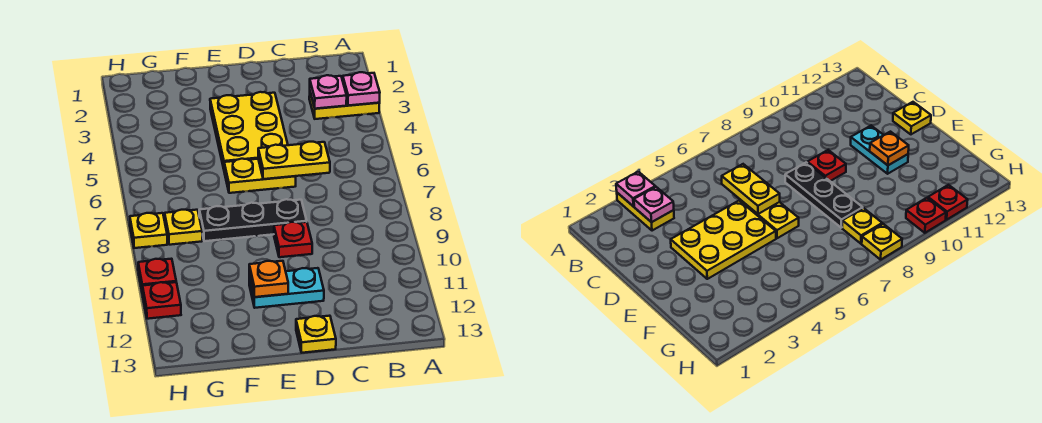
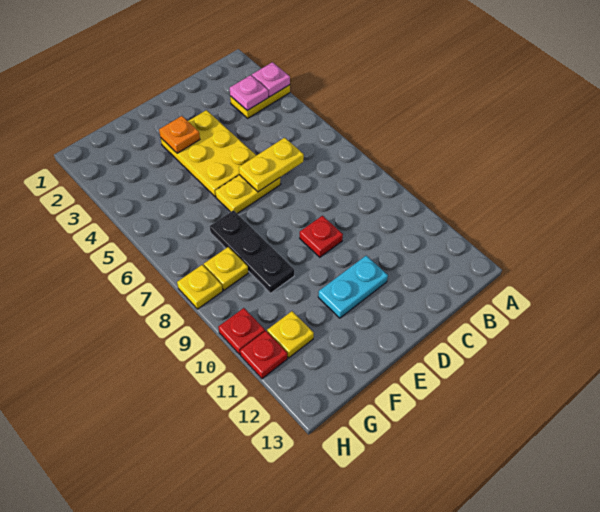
black plate D8:F8 level 1 -> black plate F7:F9 level 1
yellow plate D13 level 1 -> yellow plate G11 level 1
orange plate E11 level 2 -> orange plate E3 level 2

